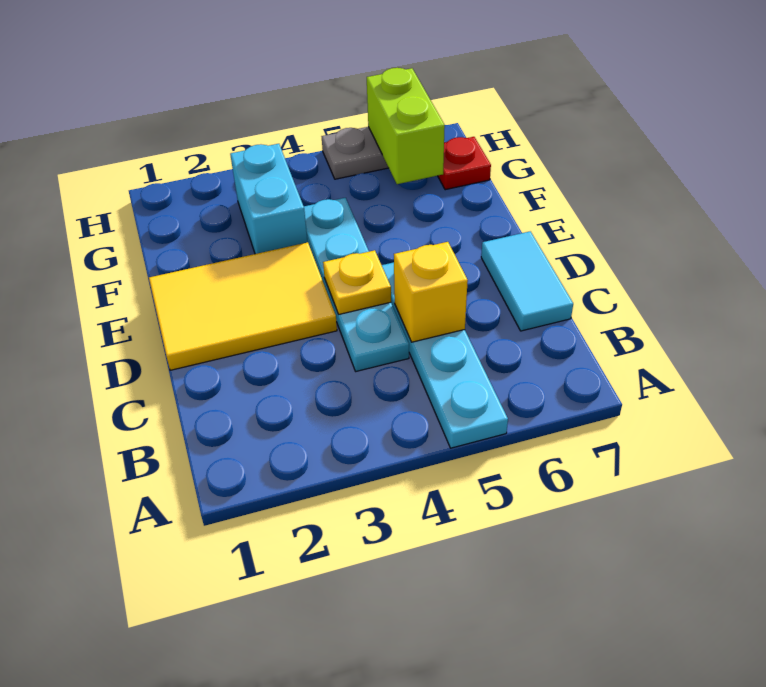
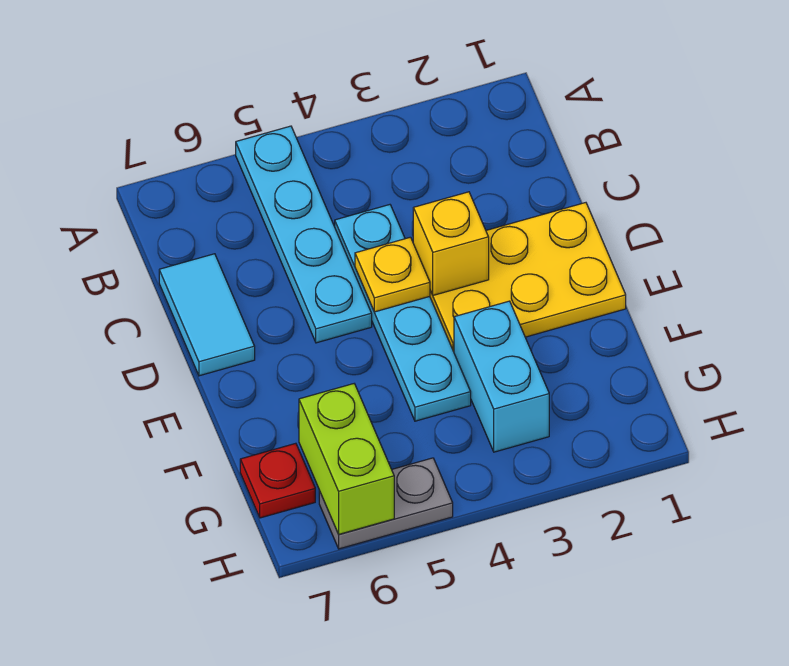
yellow brick C5 level 2 -> yellow brick D3 level 2
yellow tile D1:E3 level 1 -> yellow plate D1:E3 level 1

